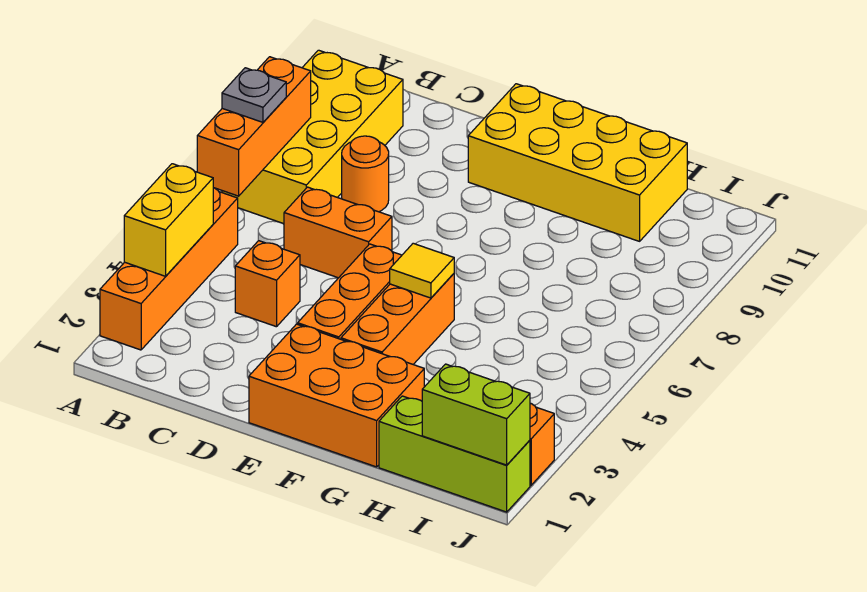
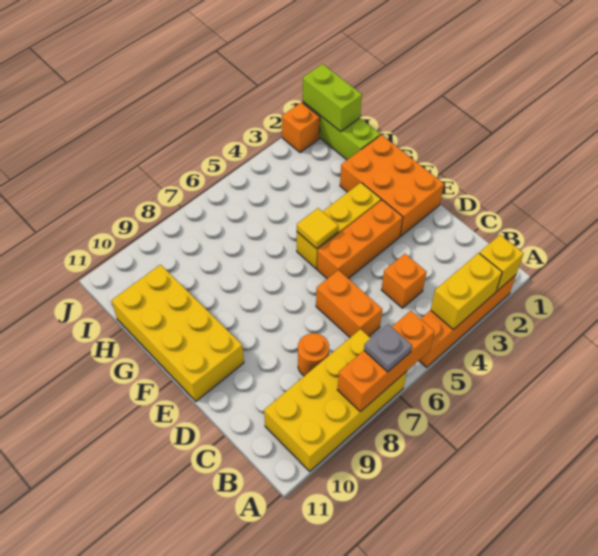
none -> yellow brick A2 level 2
orange brick F3:F5 level 1 -> yellow brick F3:F5 level 1

